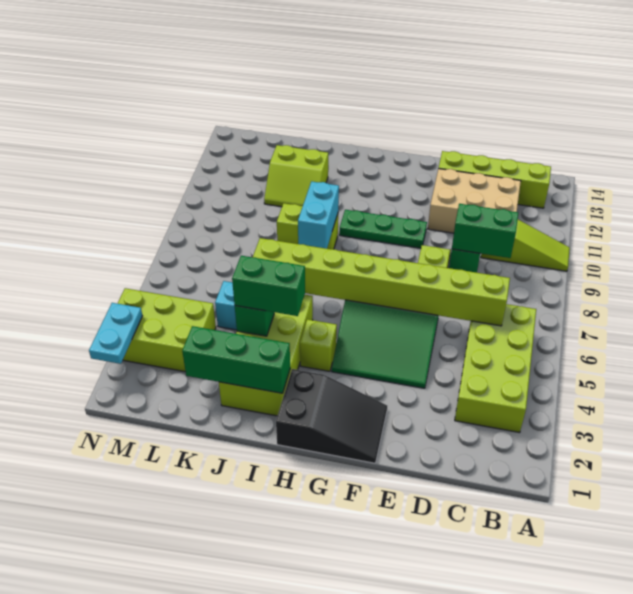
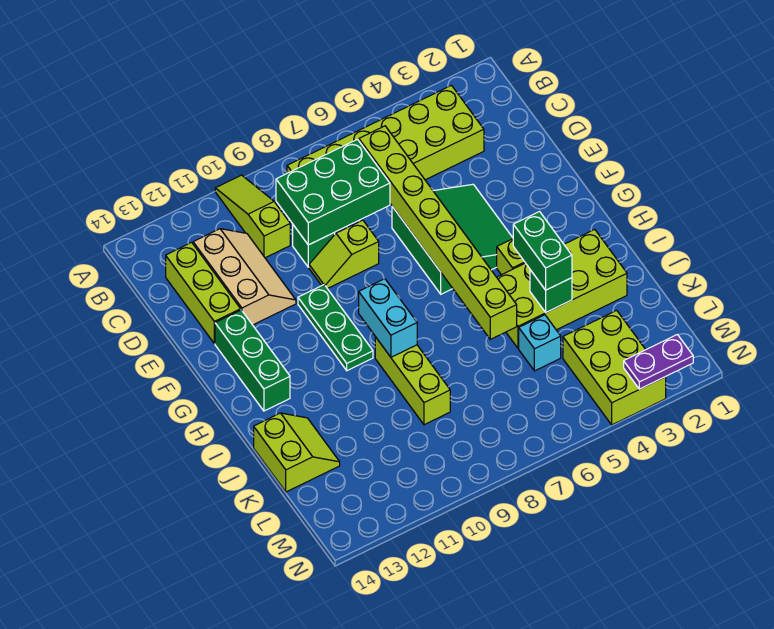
lime brick B3:C6 level 1 -> lime brick B3:C8 level 1
lime brick B13:E13 level 1 -> lime brick C13:E13 level 1
green brick C9:D9 level 2 -> green brick C7:D9 level 2
tan brick C11:E12 level 1 -> tan slope C11:E12 level 1 top 12
black slope F1:H2 level 1 top H -> none
green brick I2:K2 level 2 -> green brick F13:H13 level 1
cyan brick I8:I9 level 2 -> cyan brick H9:I9 level 2
lime brick I9:J9 level 1 -> lime brick I9:K9 level 1
lime slope J11:K12 level 1 top 12 -> lime slope J13:K14 level 1 top 14
cyan plate N2:N3 level 2 -> purple plate N2:N3 level 2

